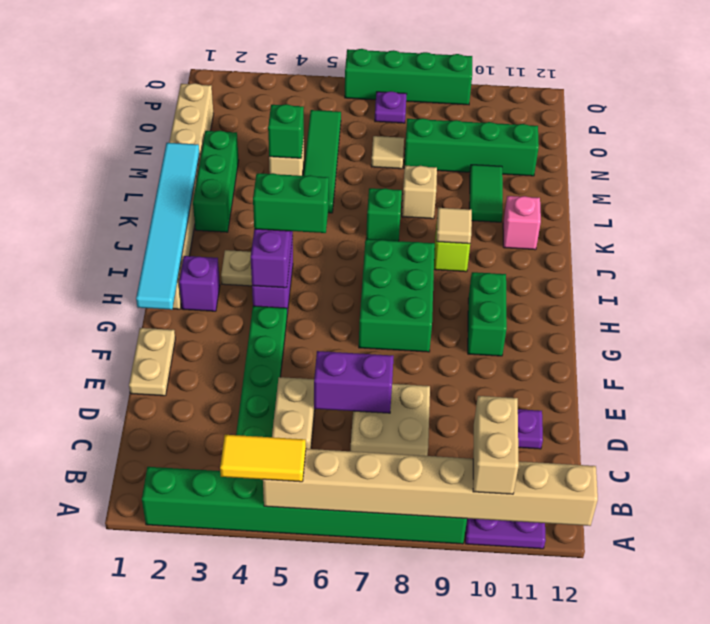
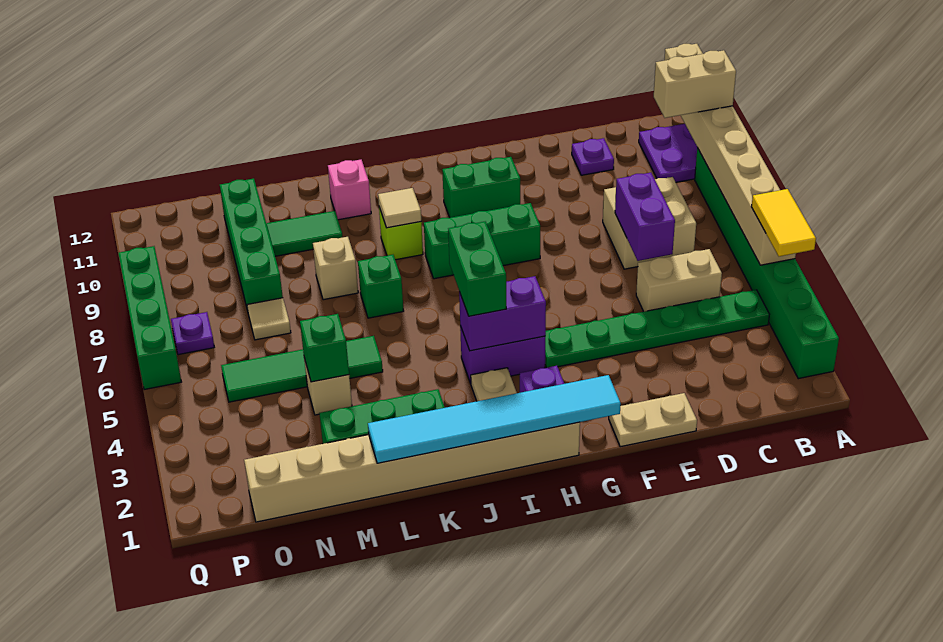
green brick G7:I8 level 1 -> green brick G8:I8 level 1

